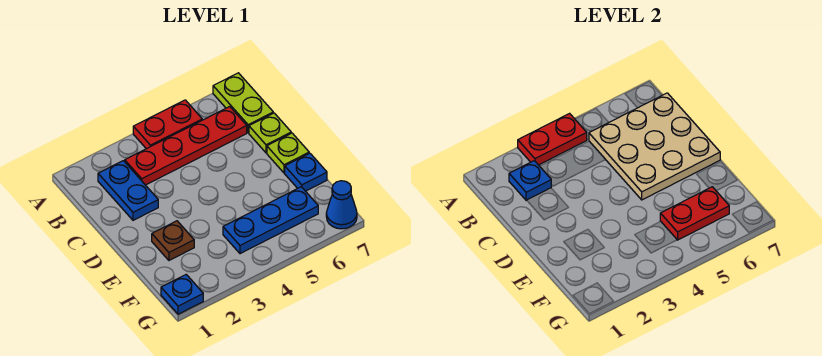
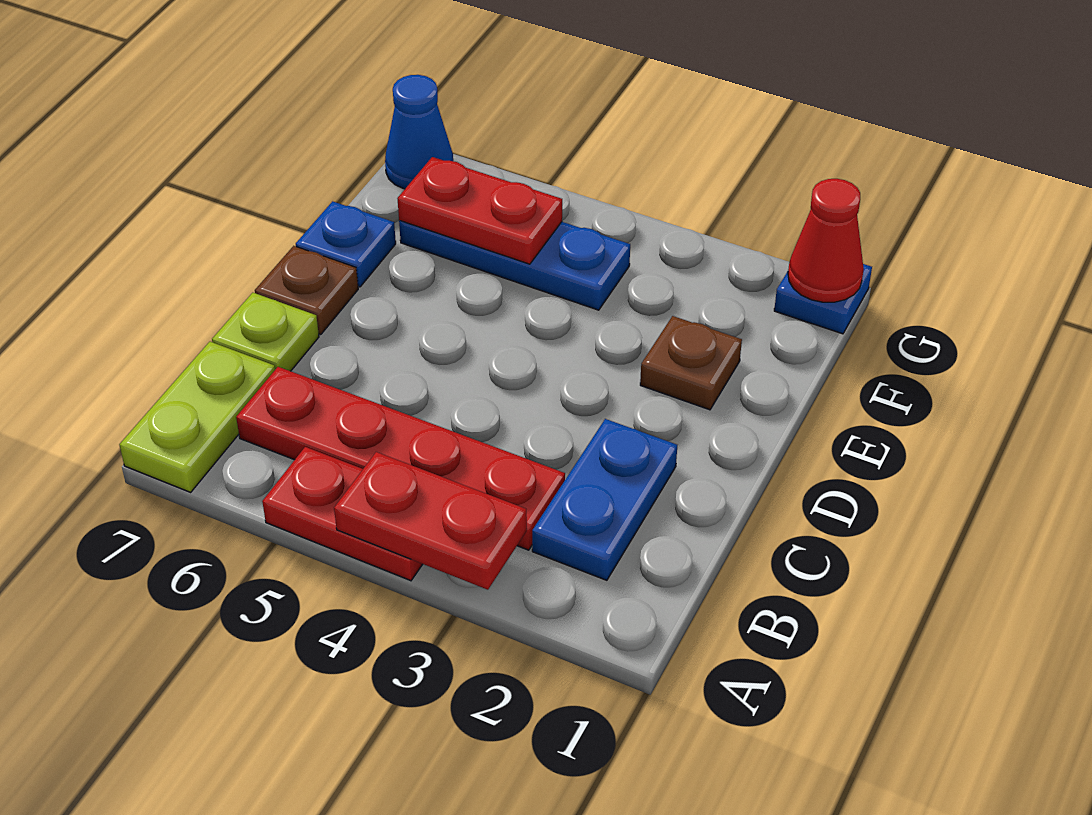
blue plate B2 level 2 -> none
tan plate B5:D7 level 2 -> none
lime plate D7 level 1 -> brown plate D7 level 1
none -> red cone G1 level 2

